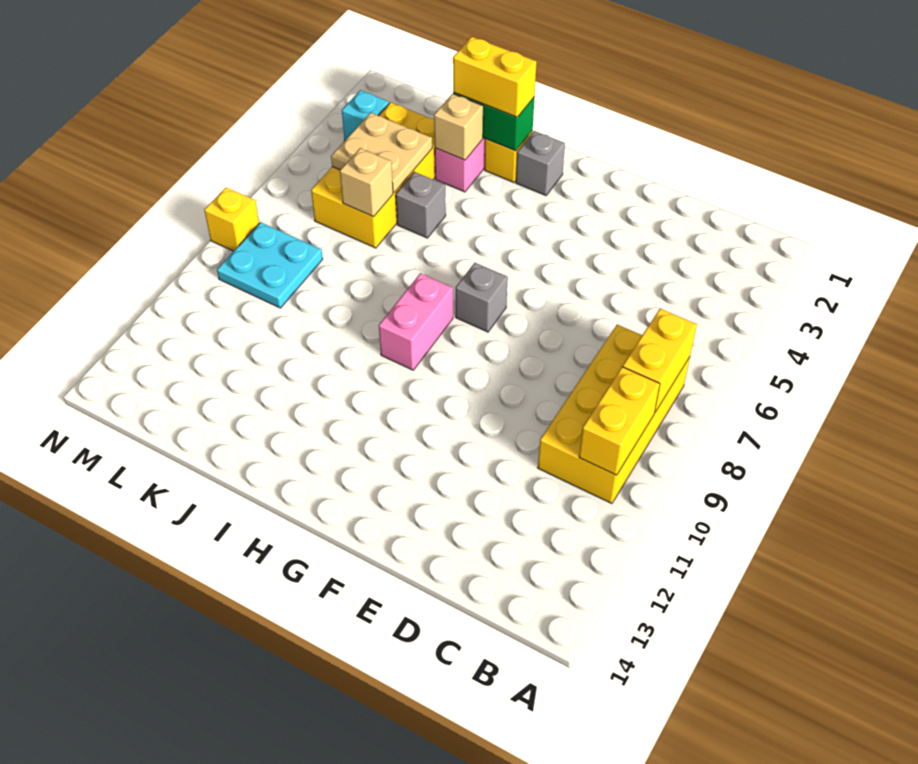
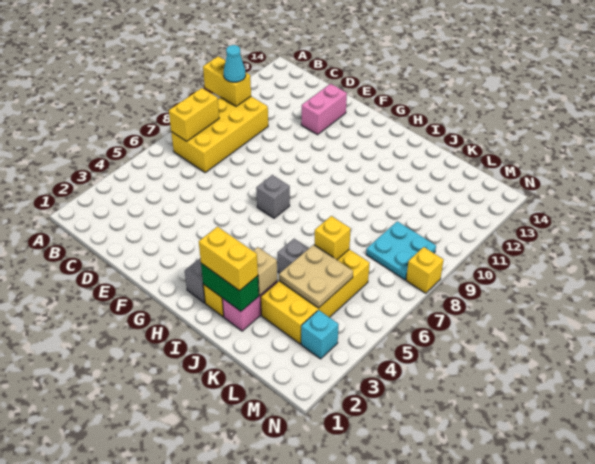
yellow brick B9:B10 level 2 -> yellow brick A10:B10 level 2
none -> cyan cone B10 level 3
pink brick H8:H9 level 1 -> pink brick E12:E13 level 1
tan brick K6 level 2 -> yellow brick K6 level 2

